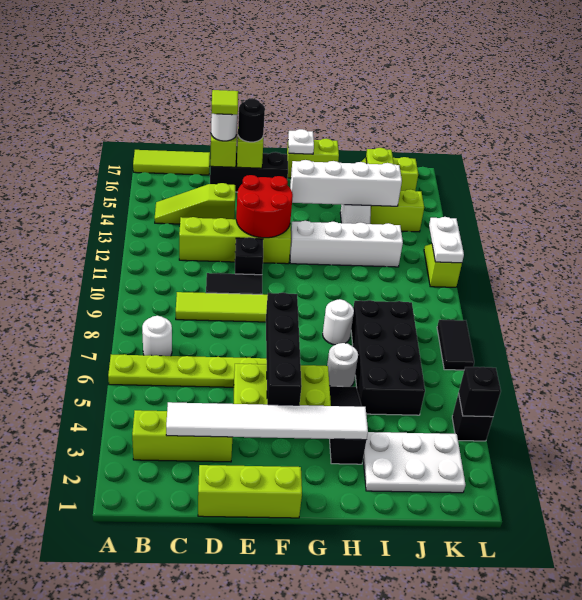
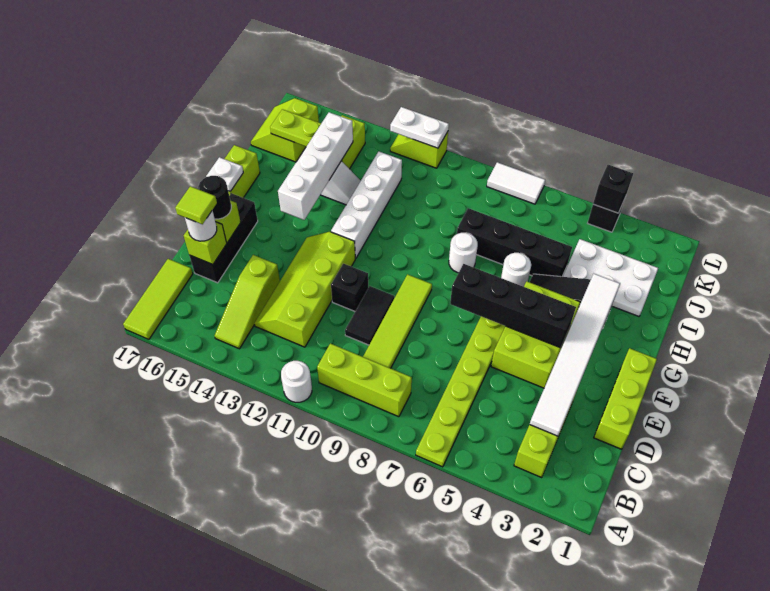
white round brick B7 level 1 -> white round brick A11 level 1
none -> lime brick B8:B10 level 1
red round brick E12:F13 level 2 -> none
white plate I2:K3 level 1 -> white plate I2:J4 level 1
black brick I5:J8 level 1 -> black brick I5:I8 level 1
black tile L7:L8 level 1 -> white tile L7:L8 level 1

